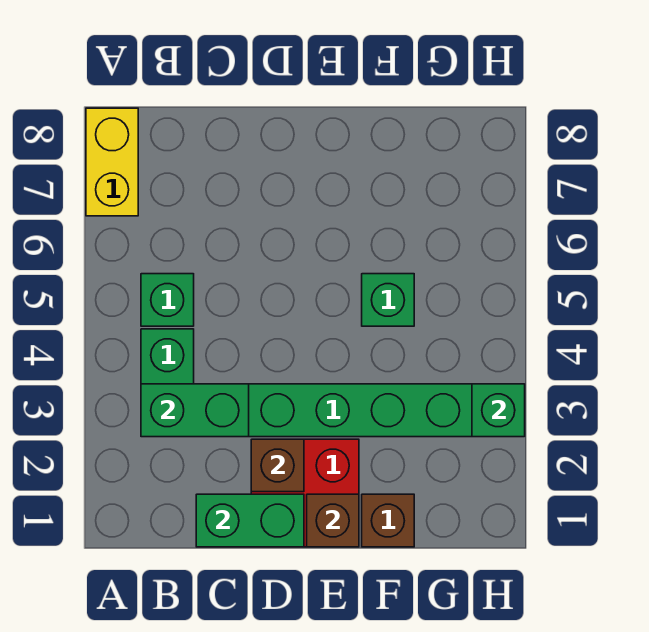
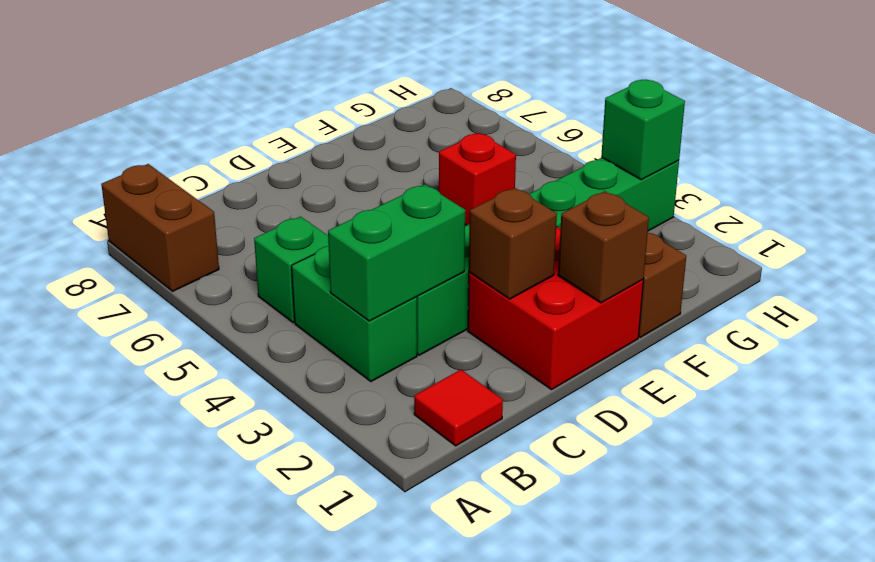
yellow brick A7:A8 level 1 -> brown brick A7:A8 level 1
none -> red tile B1 level 1
green brick C1:D1 level 2 -> none
green brick F5 level 1 -> red brick F5 level 1

